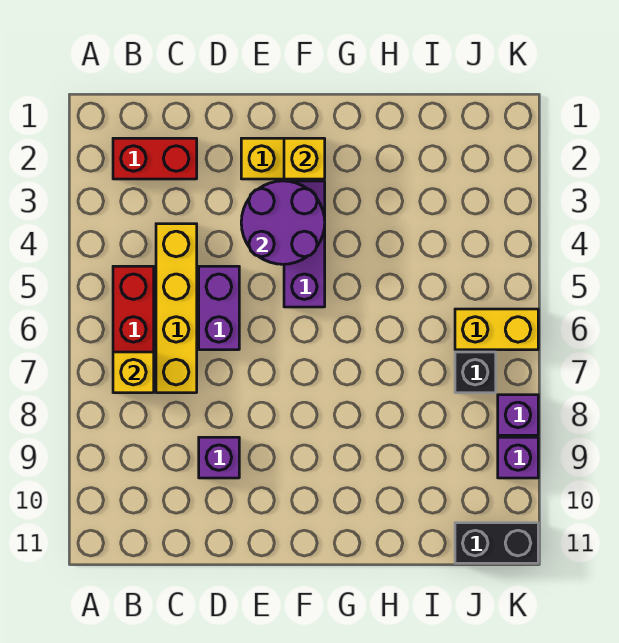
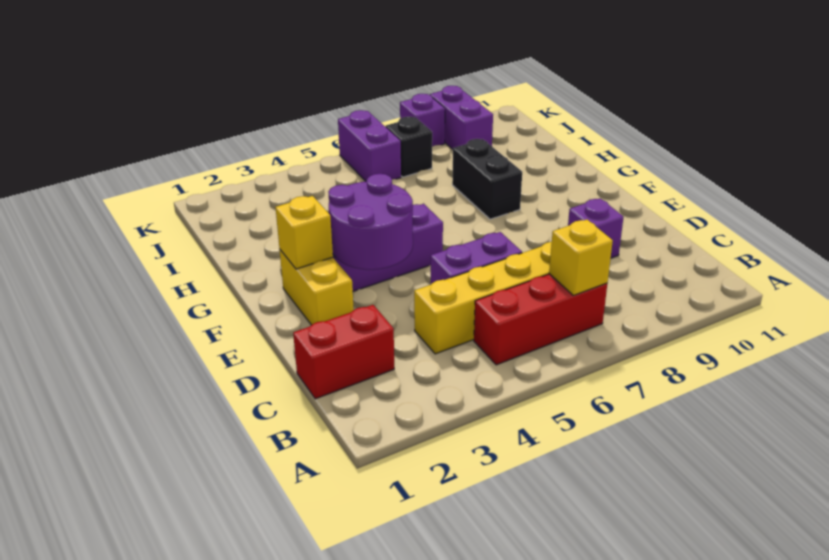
red brick B2:C2 level 1 -> red brick C1:C2 level 1
yellow brick J6:K6 level 1 -> purple brick J6:K6 level 1
black brick J11:K11 level 1 -> black brick G8:H8 level 1
purple brick K9 level 1 -> purple brick J9:K9 level 1

